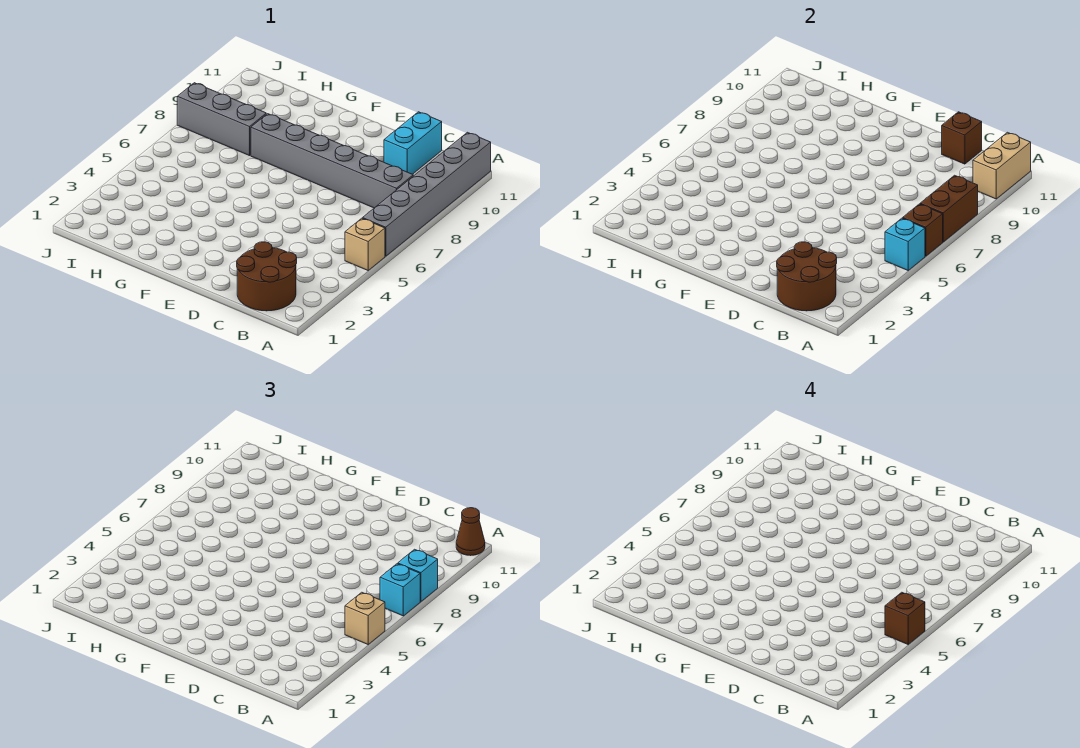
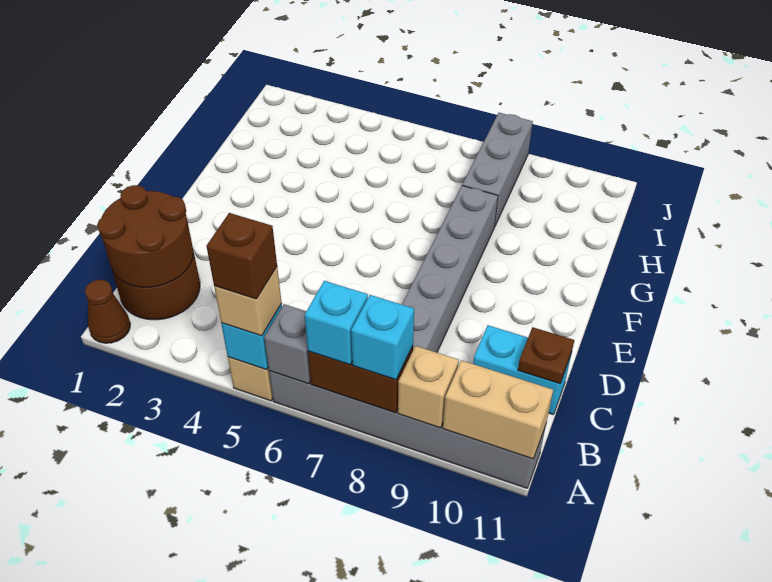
brown brick A6 level 2 -> grey brick A6 level 2
none -> tan brick A9 level 2
brown cone A11 level 3 -> brown cone A1 level 1
brown brick C11 level 2 -> brown plate C11 level 2

